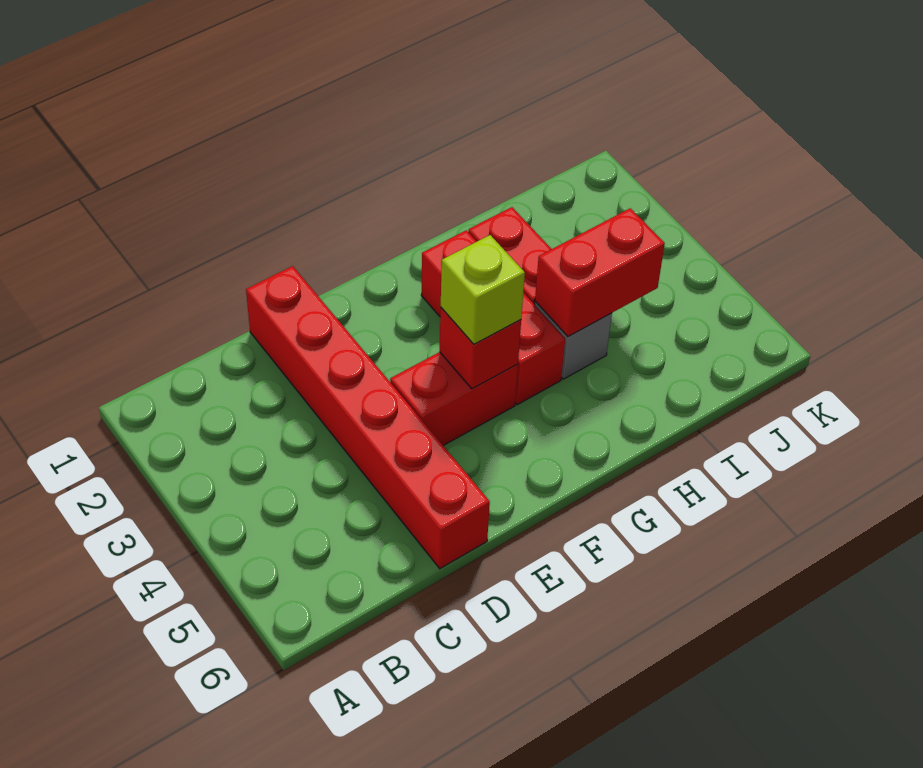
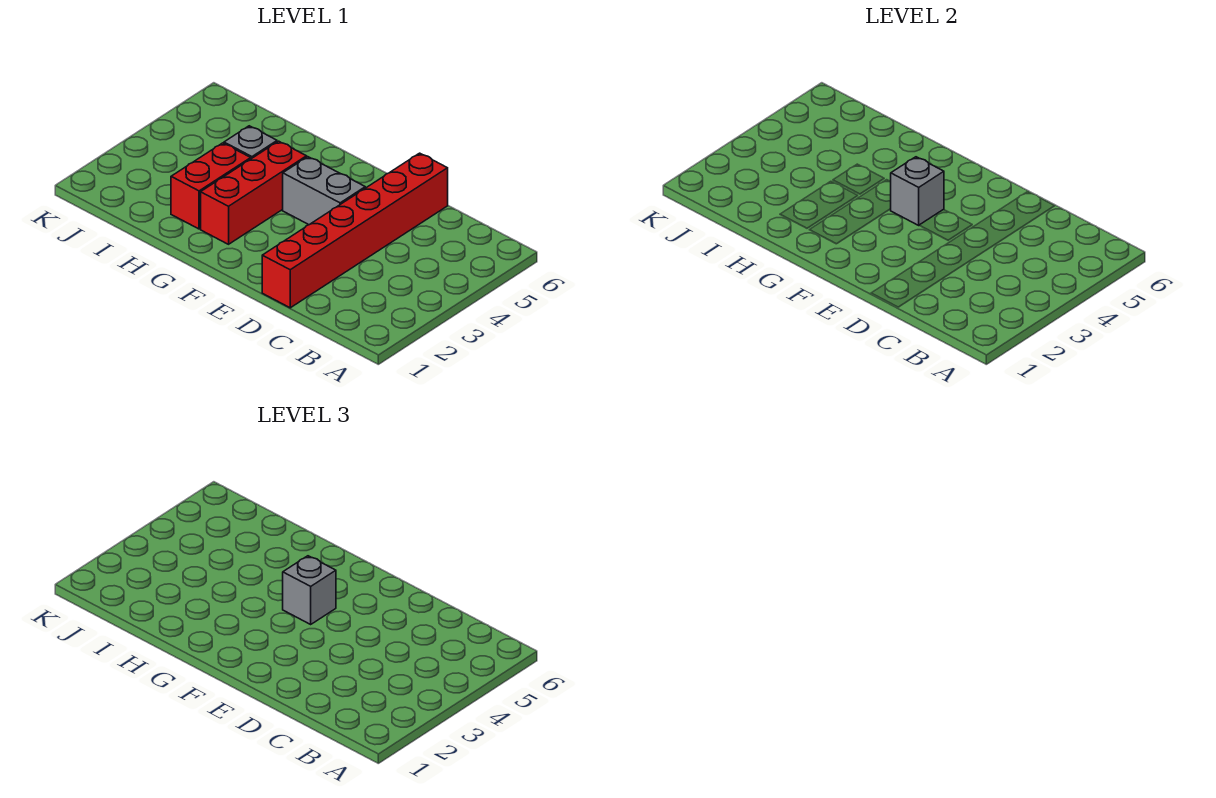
red brick E4:F4 level 1 -> grey brick E4:F4 level 1
red brick F4 level 2 -> grey brick F4 level 2
lime brick F4 level 3 -> grey brick F4 level 3
red brick H4:I4 level 2 -> none

